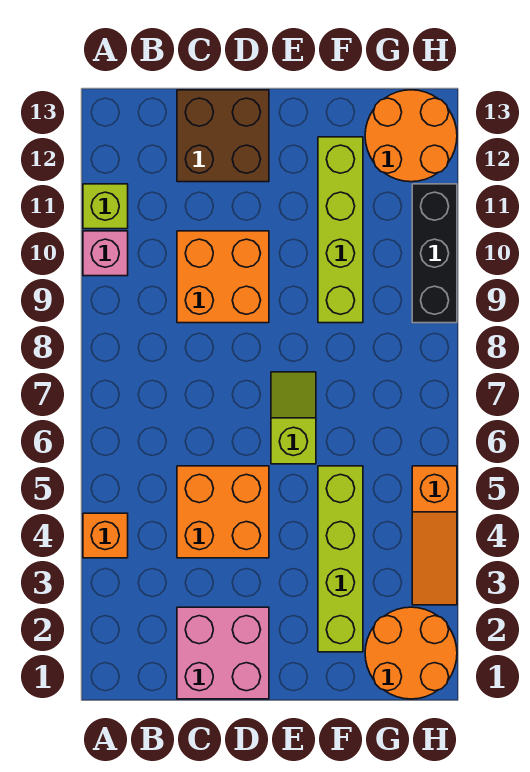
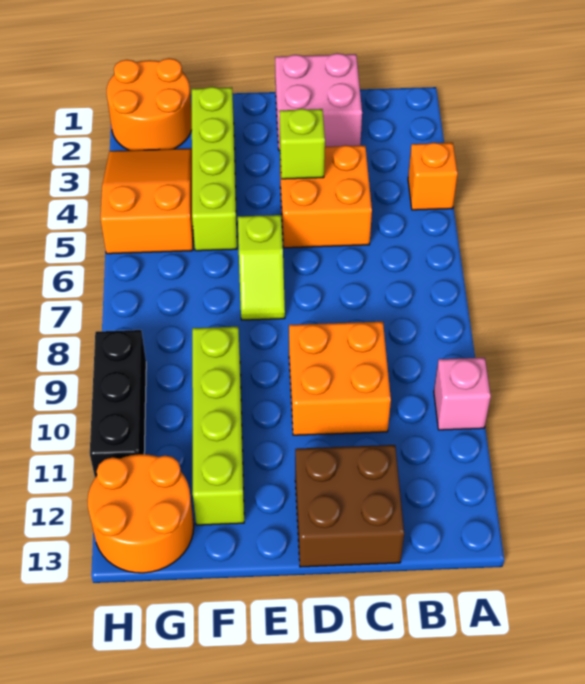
lime brick A11 level 1 -> lime brick D4 level 2
orange slope H3:H5 level 1 top 5 -> orange slope G3:H5 level 1 top 5

